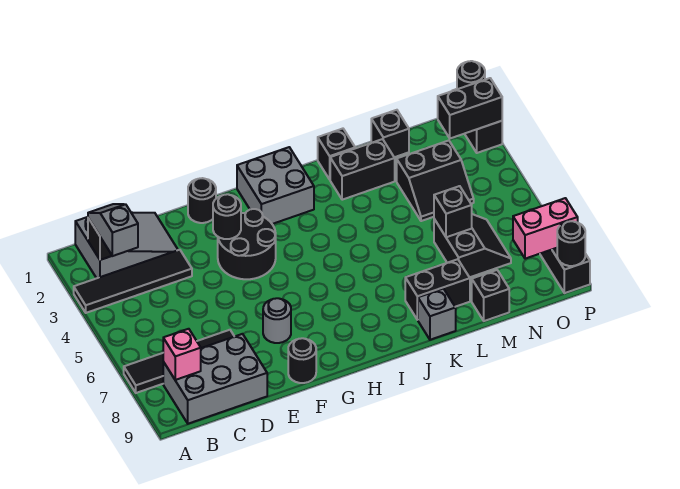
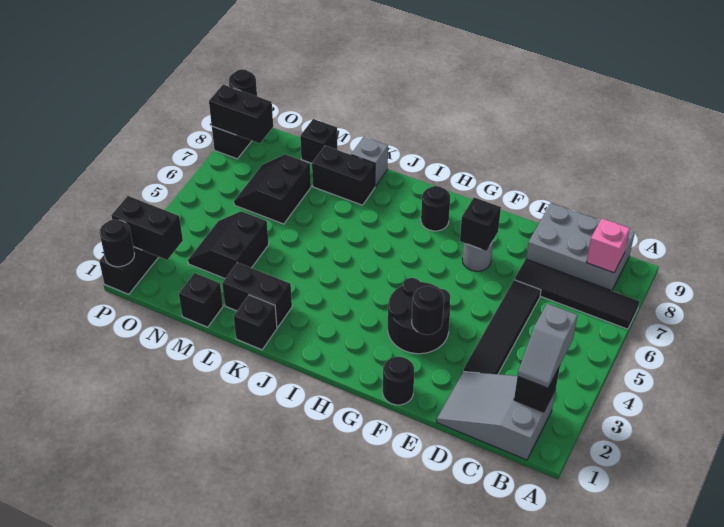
black tile A3:D3 level 1 -> black tile D3:D6 level 1
black round brick F9 level 1 -> black round brick H8 level 1
grey brick H1:I2 level 1 -> none
black slope M3:N4 level 1 top 3 -> black slope M3:N4 level 1 top M
black brick M6 level 2 -> black brick F7 level 2
pink brick O8:P8 level 2 -> black brick O8:P8 level 2

